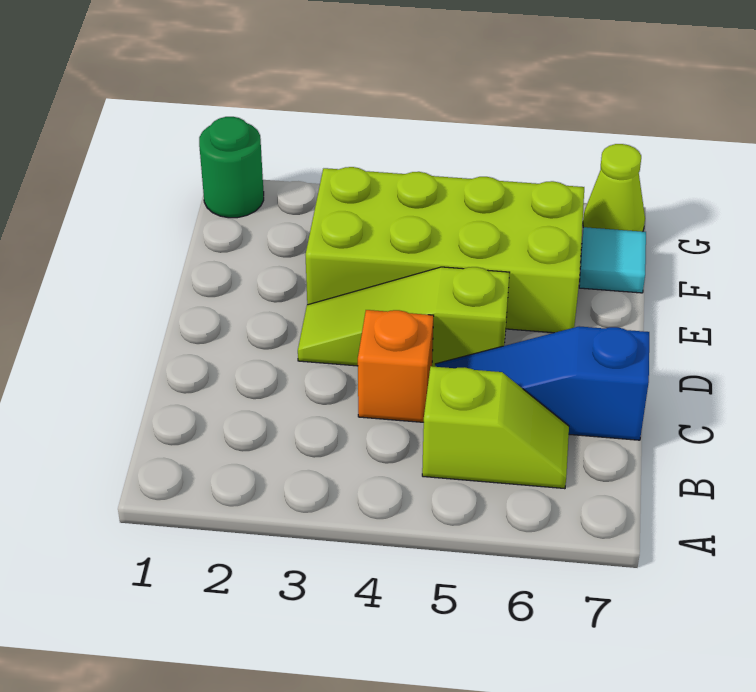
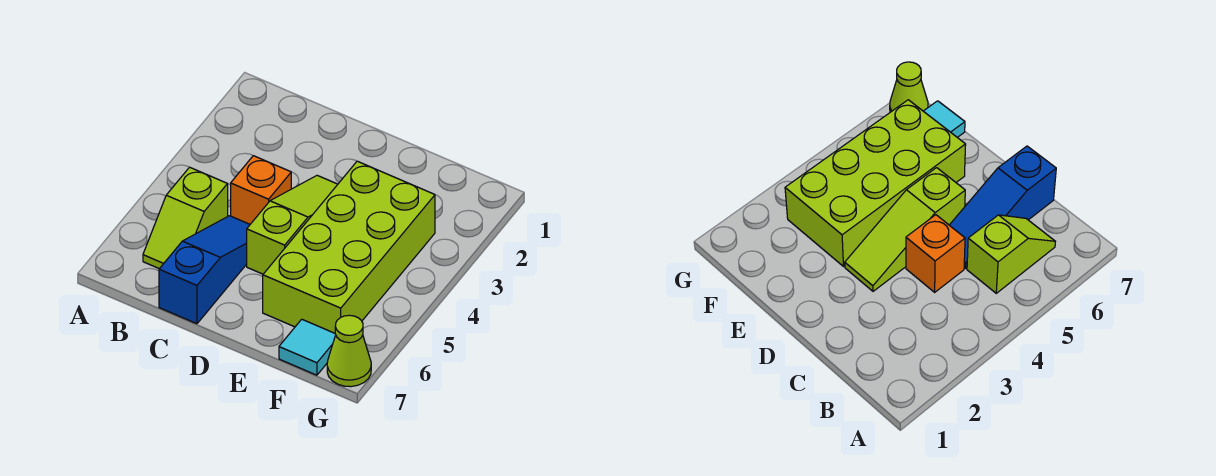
green round brick G1 level 1 -> none

